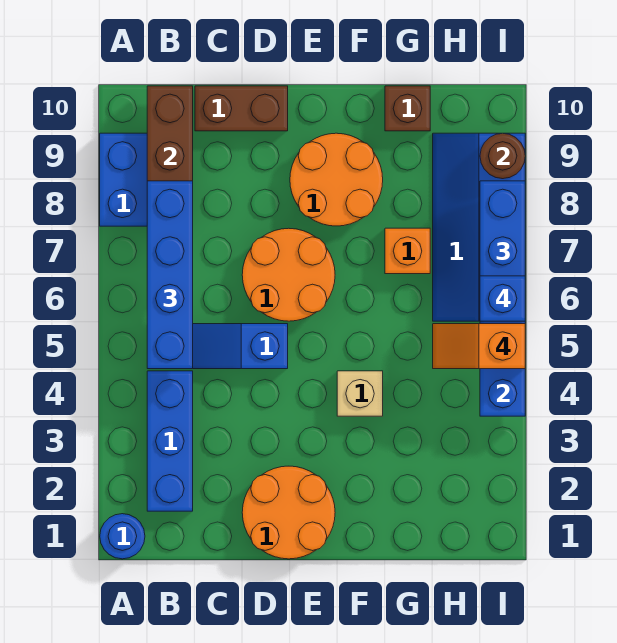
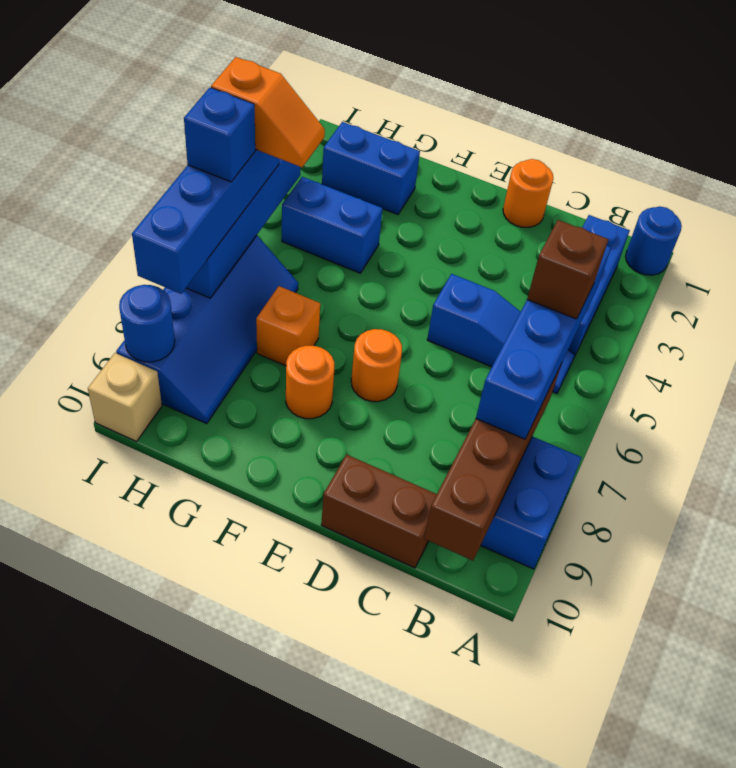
orange round brick D1:E2 level 1 -> orange round brick D1 level 1
orange round brick D6:E7 level 1 -> orange round brick E7 level 1
orange round brick E8:F9 level 1 -> orange round brick F8 level 1
tan brick F4 level 1 -> tan brick I10 level 1
none -> blue brick G2:H2 level 1
none -> blue brick G4:H4 level 1
brown brick G10 level 1 -> brown brick B6 level 4
brown round brick I9 level 2 -> blue round brick I9 level 2

